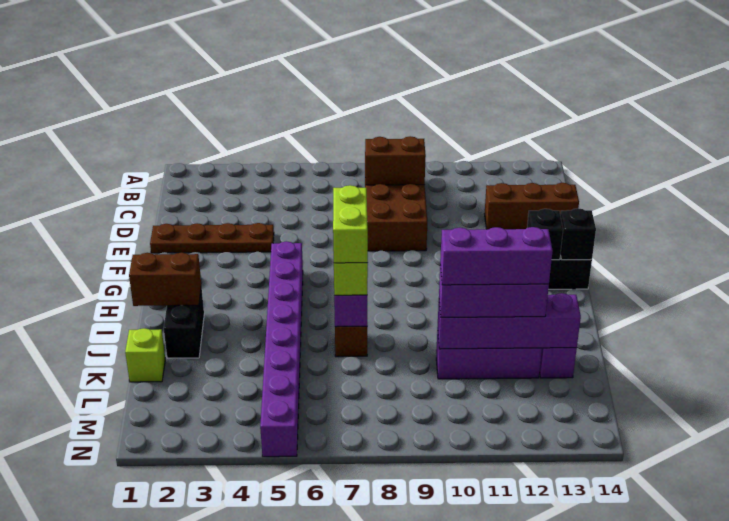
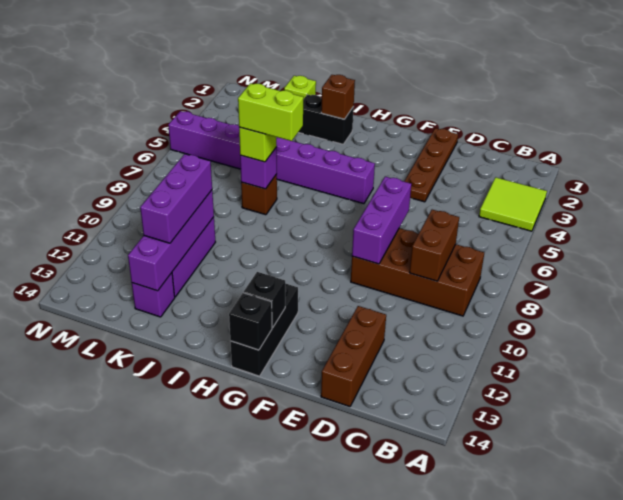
none -> lime tile A3:B4 level 1
brown brick I1:I2 level 2 -> brown brick I2 level 2
purple brick K10:K12 level 4 -> purple brick E7:E9 level 2

